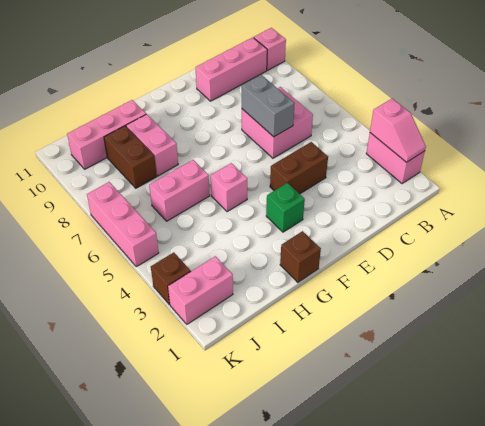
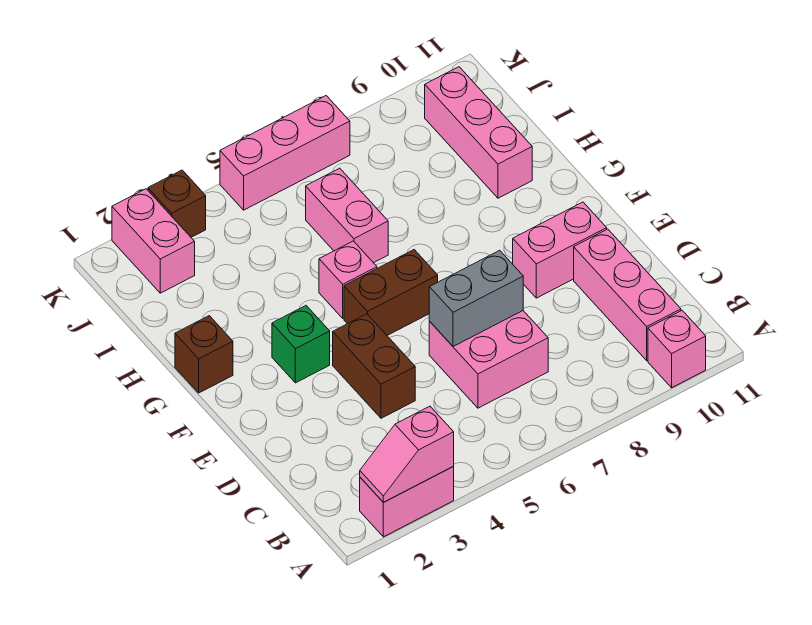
pink brick H8:H9 level 1 -> pink brick E9:E10 level 1
brown brick I8:I9 level 1 -> brown brick F5:F6 level 1

